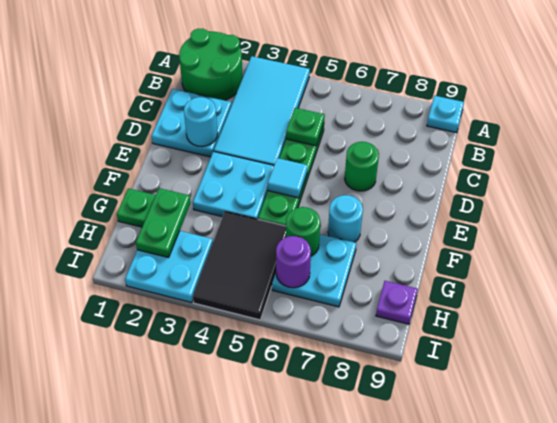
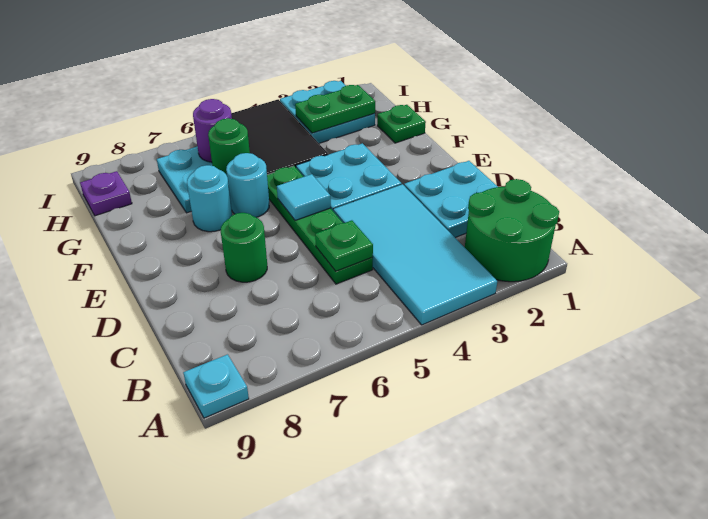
cyan round brick D2 level 2 -> cyan round brick F6 level 1
green plate G2:H2 level 2 -> green plate H2:H3 level 2

